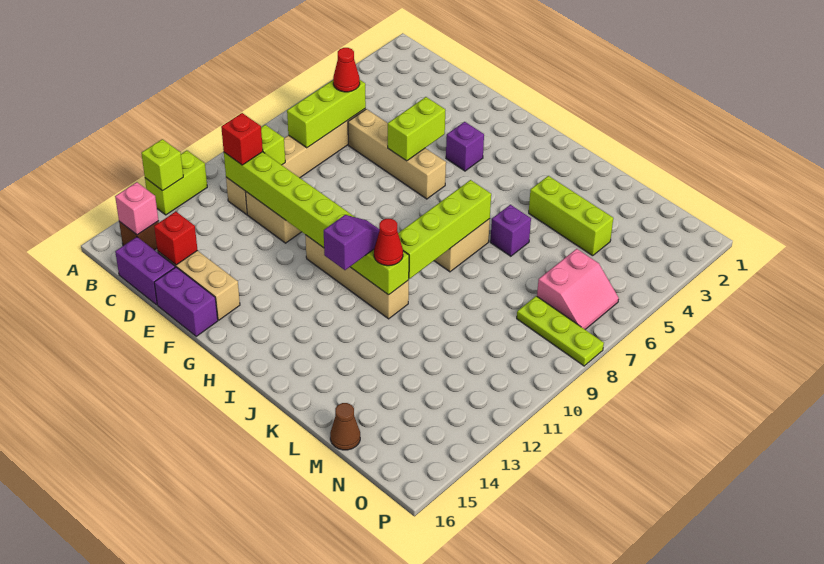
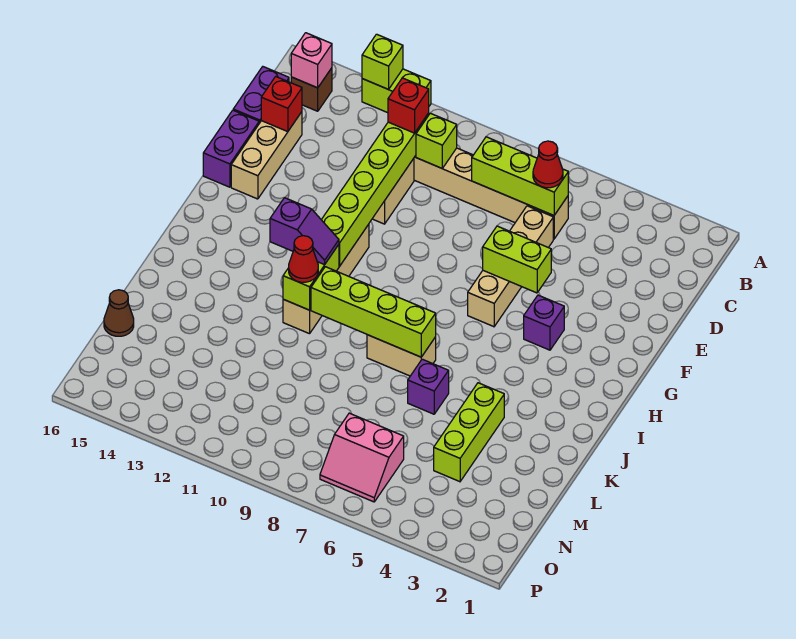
lime plate N8:P8 level 1 -> none

